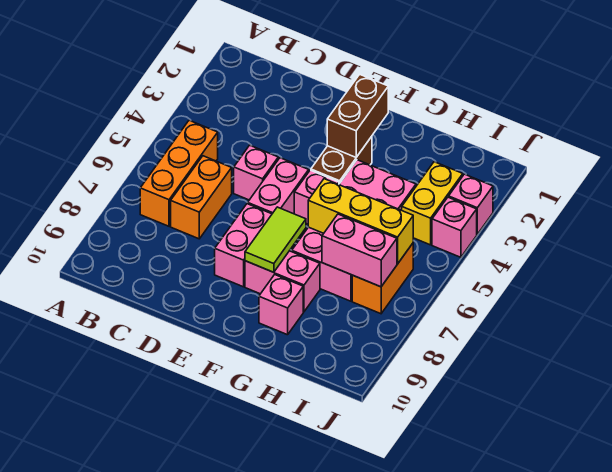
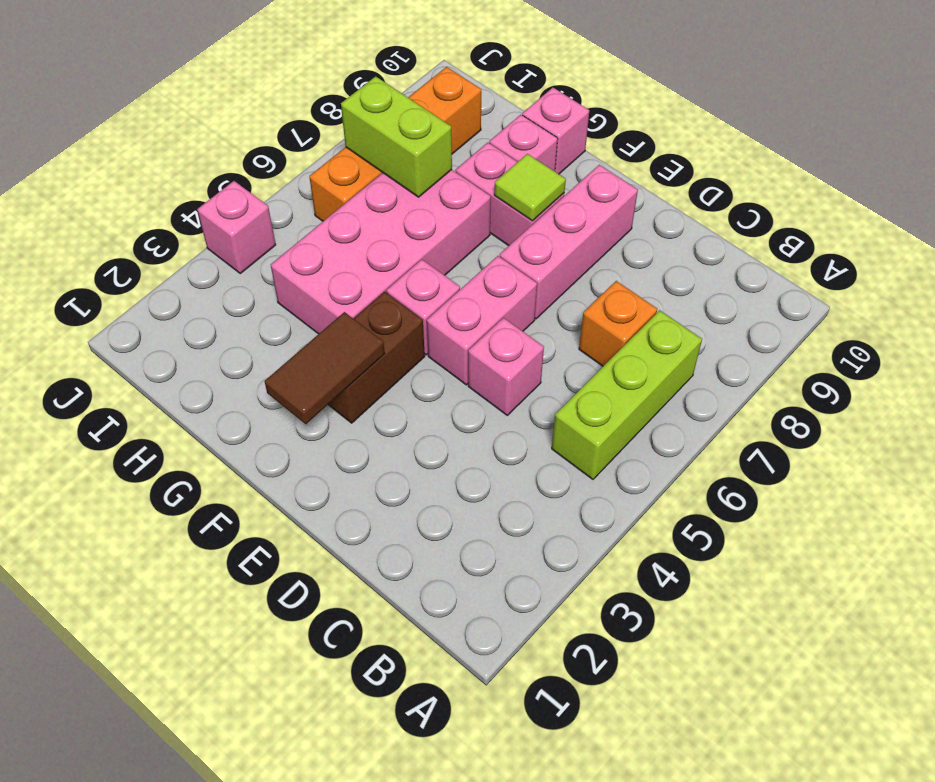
orange brick B5:B7 level 1 -> lime brick B5:B7 level 1
orange brick C6:C7 level 1 -> orange brick C7 level 1
pink brick E7:E8 level 1 -> pink brick E7:E9 level 1
brown brick F2:F3 level 2 -> brown tile F2:F3 level 2
lime tile F7:F8 level 2 -> lime tile F8 level 2
yellow brick G6:I6 level 2 -> none
pink brick H7:I7 level 2 -> lime brick H7:I7 level 2
yellow brick I3:I4 level 1 -> none
orange brick I6:I7 level 1 -> orange brick I6:I9 level 1
pink brick J3 level 1 -> pink brick G10 level 1

